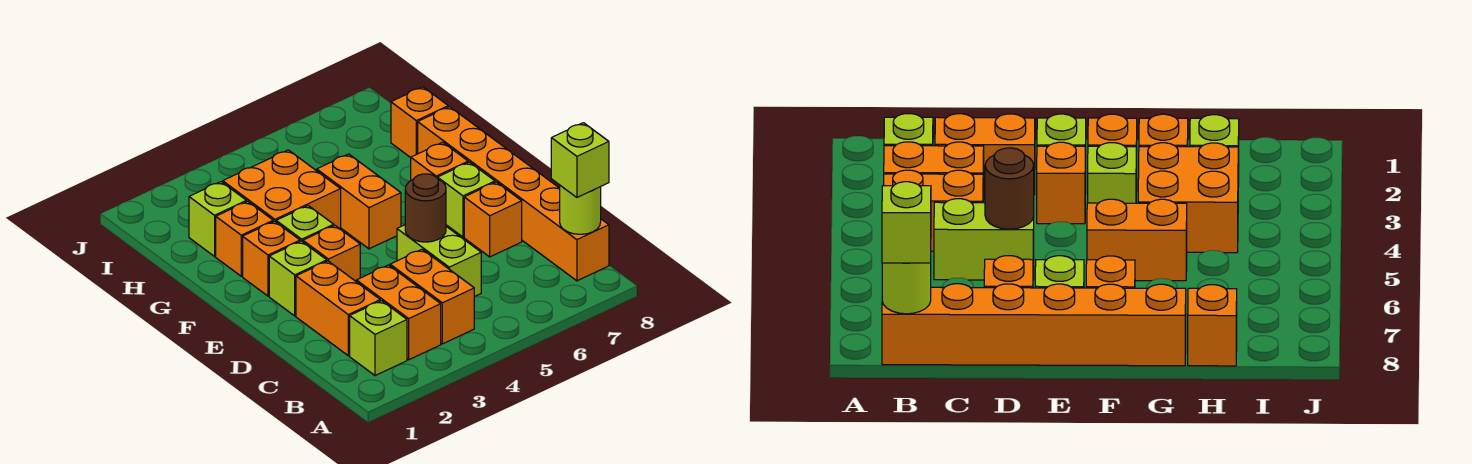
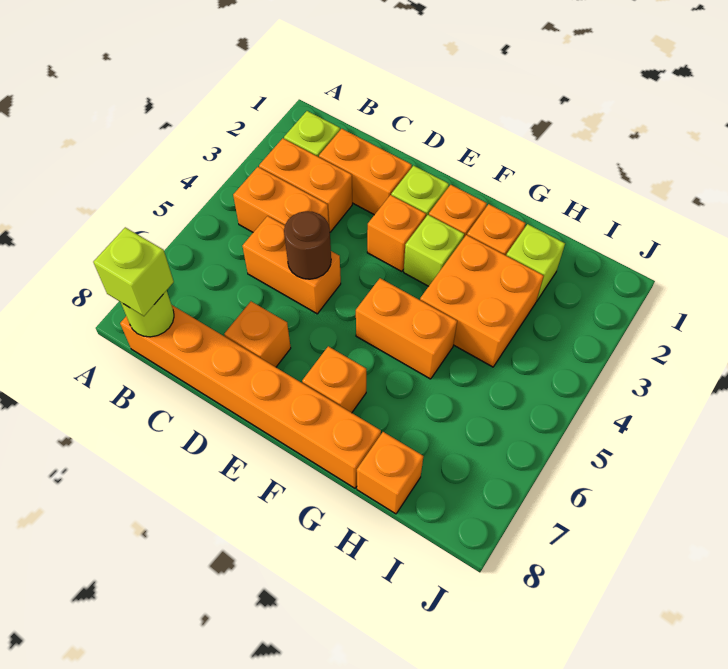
lime brick C5:D5 level 1 -> orange brick C5:D5 level 1
lime brick E7 level 1 -> none

